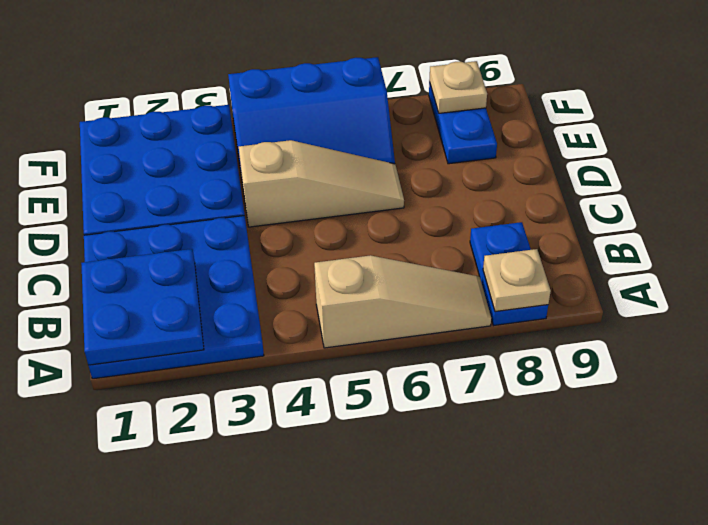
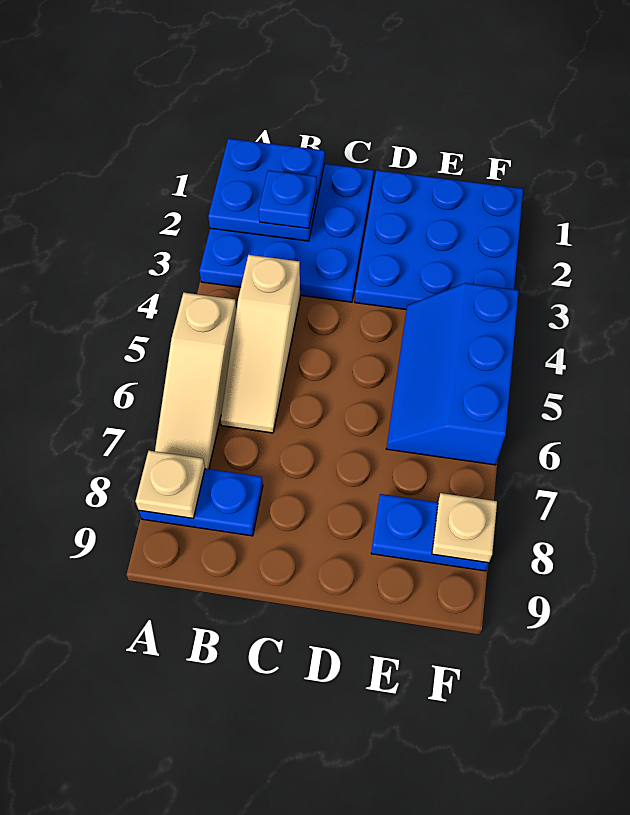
none -> blue plate B2 level 3
tan slope D4:D6 level 1 top 4 -> tan slope B4:B6 level 1 top 4

